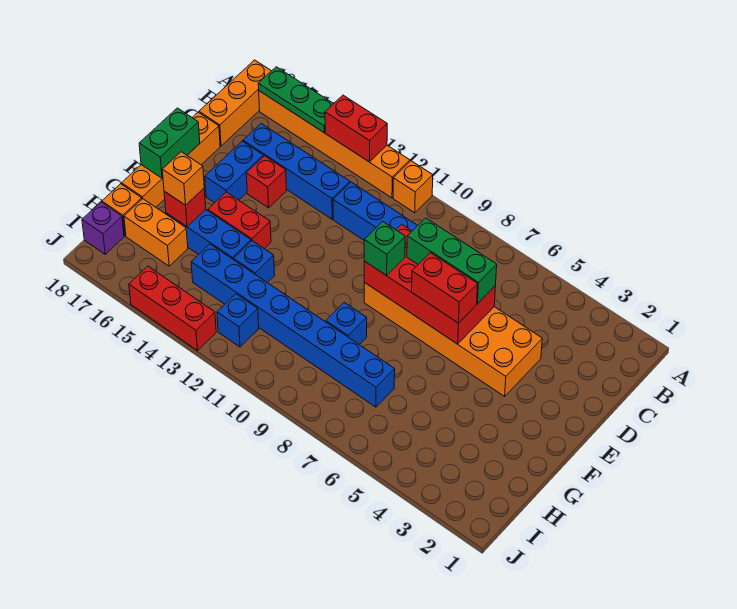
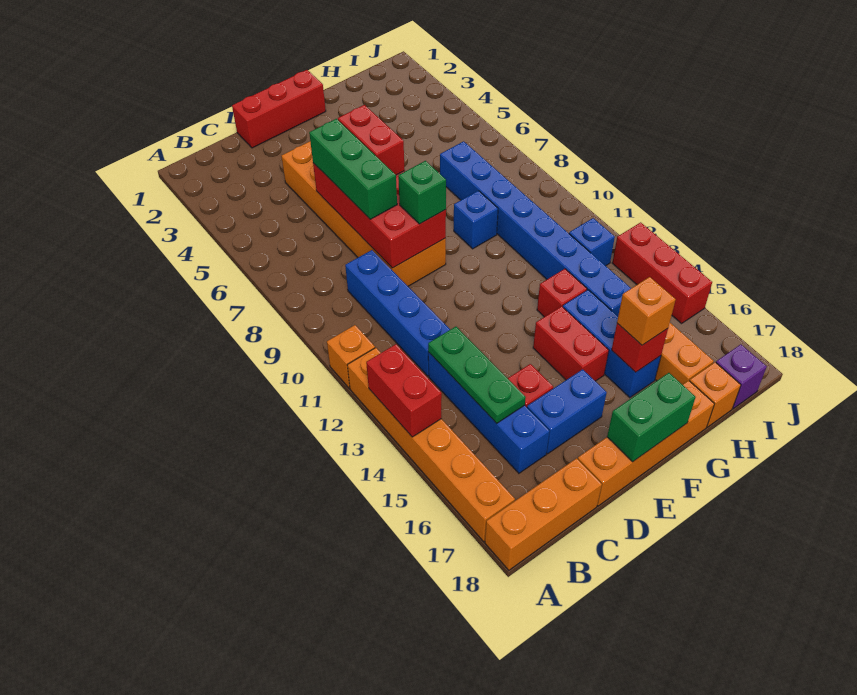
green plate A15:A17 level 2 -> green plate C13:C15 level 2
none -> red brick D1:F1 level 1
blue brick G13 level 1 -> red brick G13 level 1

